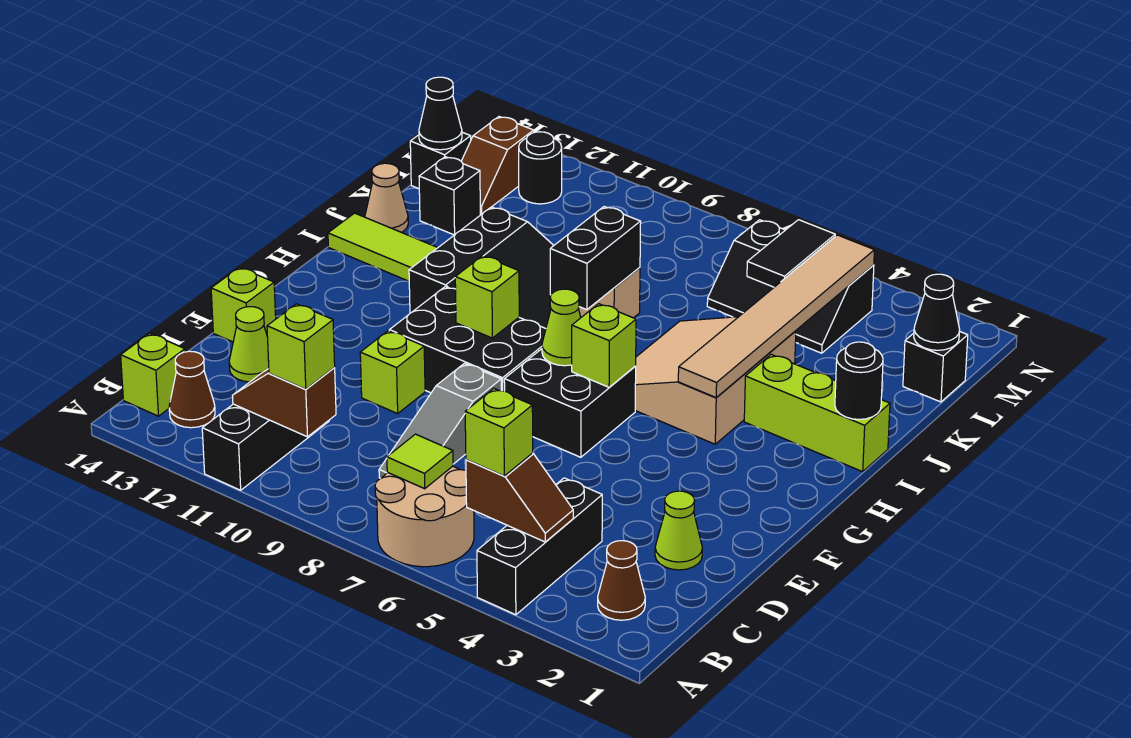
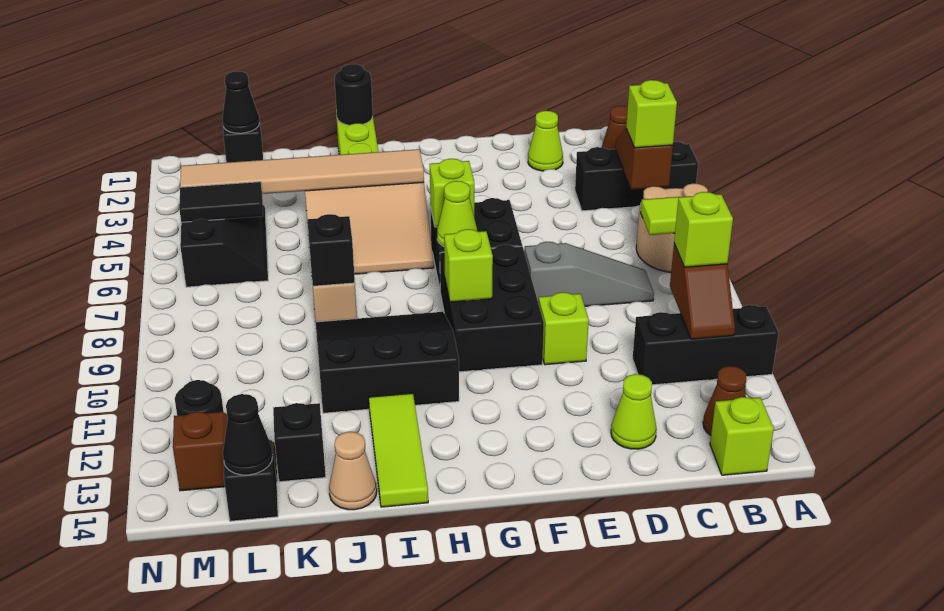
lime brick E14 level 1 -> none
black brick I8:J8 level 2 -> black brick J8 level 2

